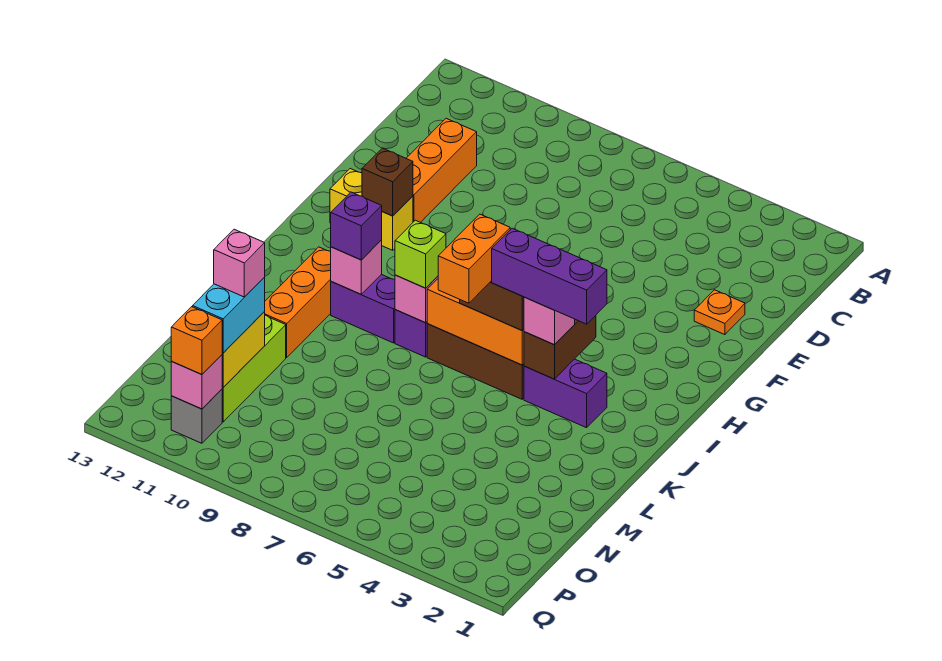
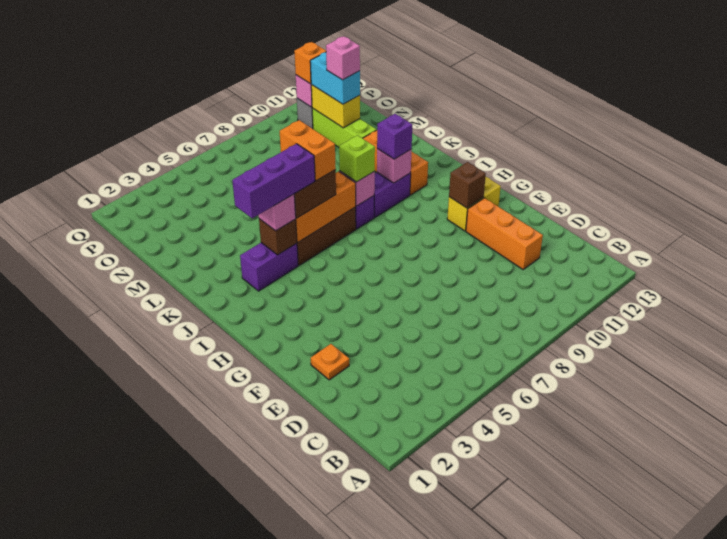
brown brick I4:J4 level 2 -> brown brick J4 level 2

